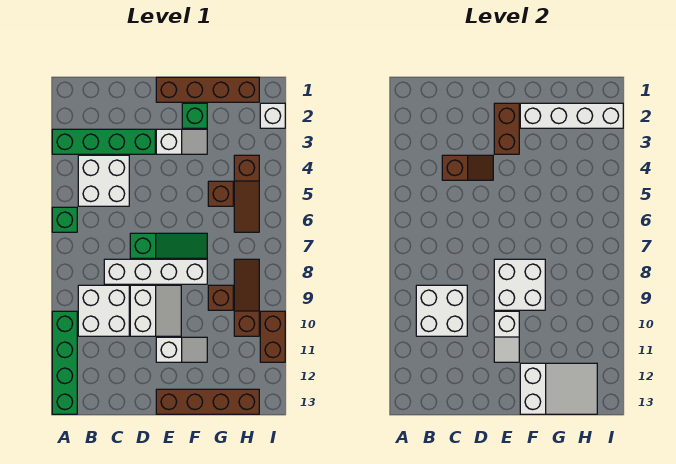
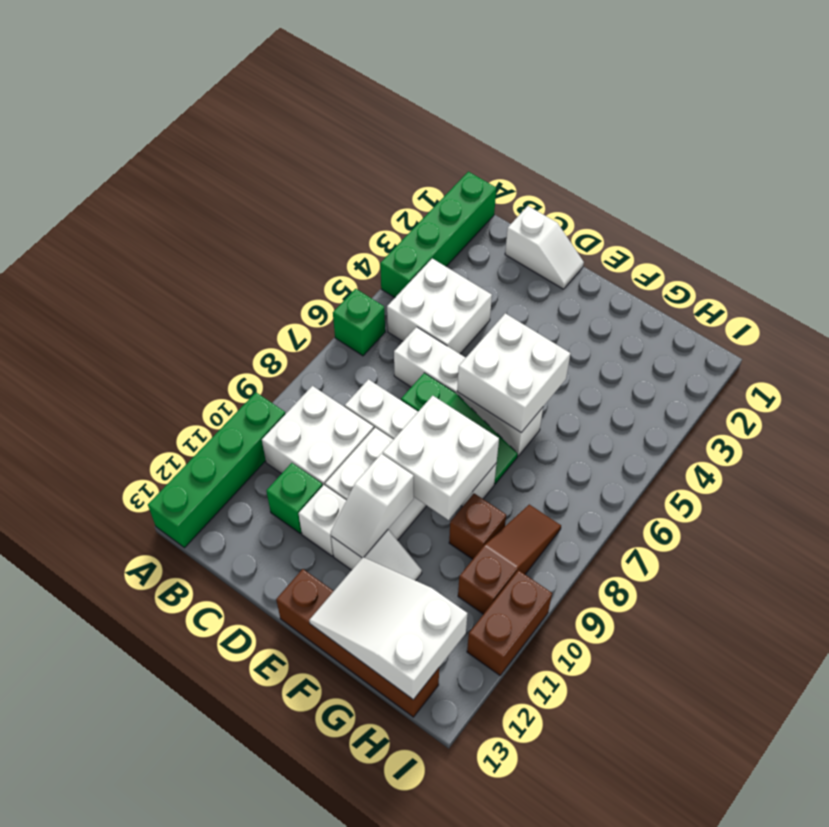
green brick A3:D3 level 1 -> green brick A1:A4 level 1
white brick B9:C10 level 2 -> white brick E5:F6 level 2
brown slope C4:D4 level 2 top C -> none
brown brick E1:H1 level 1 -> none
brown brick E2:E3 level 2 -> none
white slope E3:F3 level 1 top E -> white slope C1:D1 level 1 top C
green brick F2 level 1 -> green brick C11 level 1
white brick F2:I2 level 2 -> white brick C6:F6 level 1
white slope F12:H13 level 2 top F -> white slope F12:H13 level 2 top H
brown brick G5 level 1 -> none
brown slope H4:H6 level 1 top 4 -> none
white brick I2 level 1 -> white brick D11 level 1

